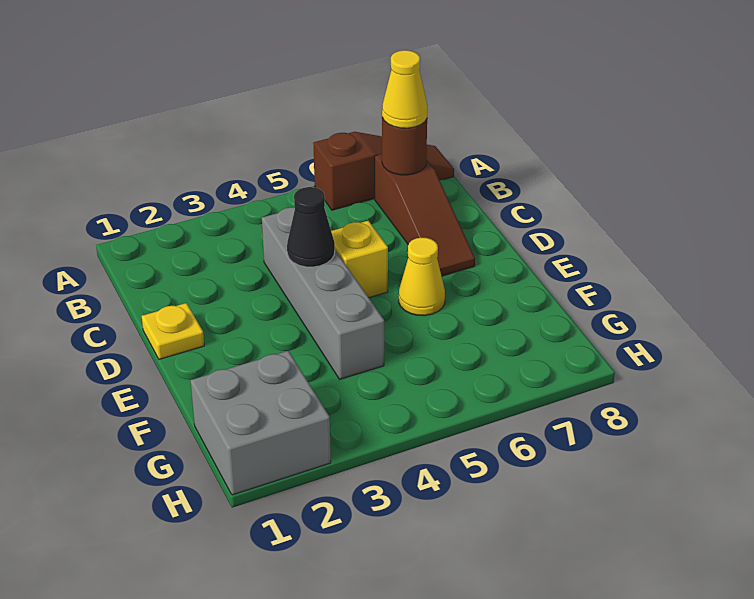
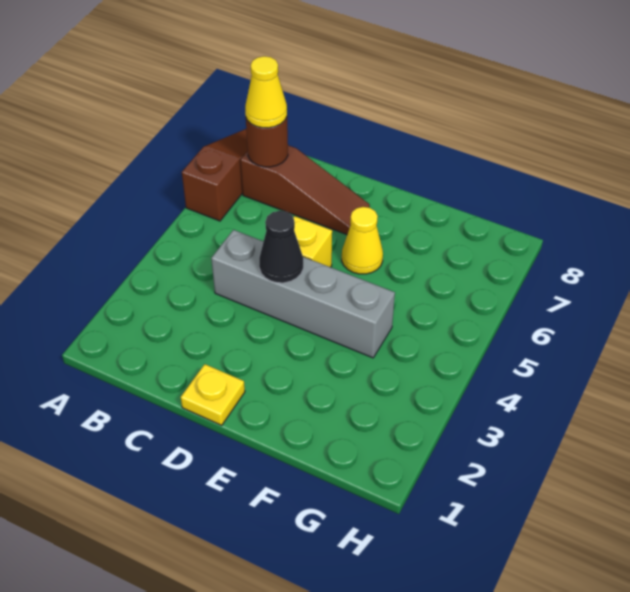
grey brick G1:H2 level 1 -> none

